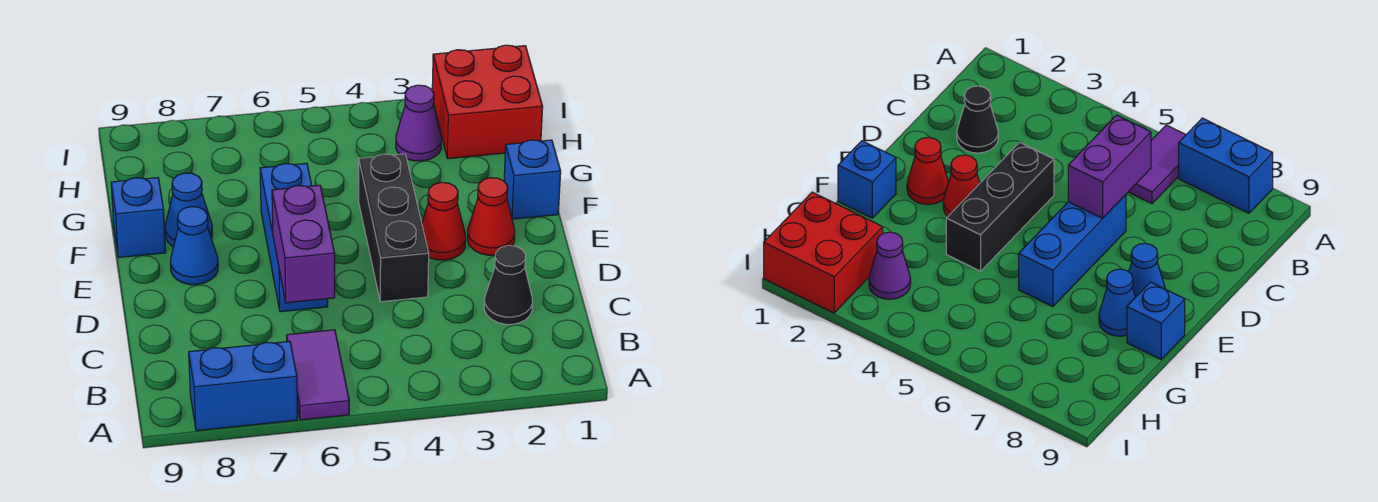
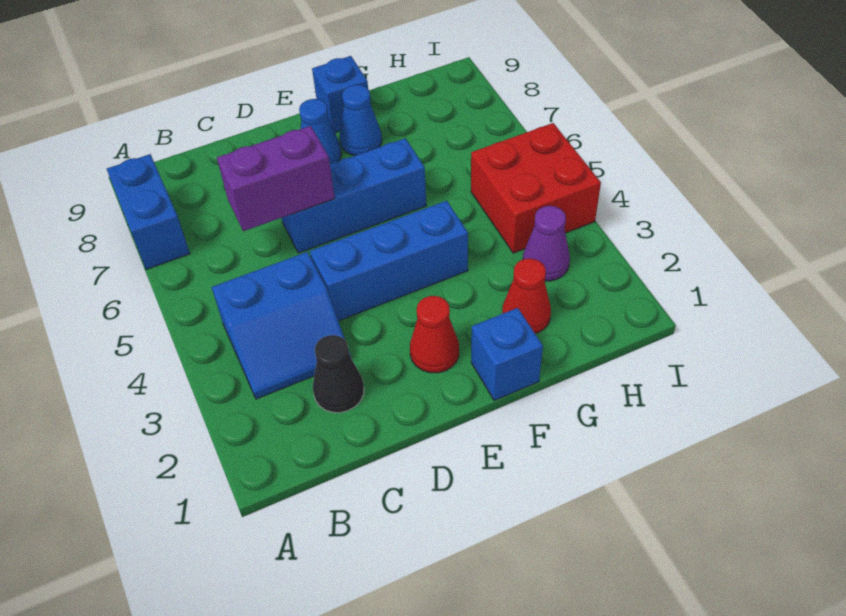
purple tile A6:B6 level 1 -> none
none -> blue slope B3:C4 level 1 top 4
black brick D4:F4 level 1 -> blue brick D4:F4 level 1
red cone E3 level 1 -> red cone G2 level 1
red brick H1:I2 level 1 -> red brick H4:I5 level 1

